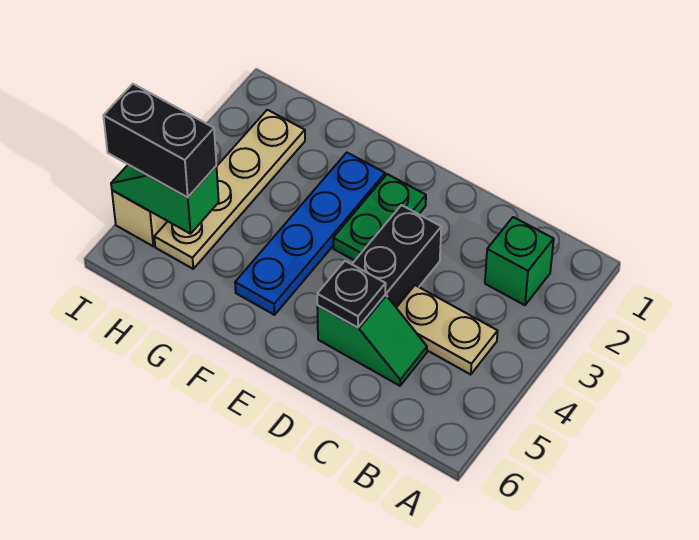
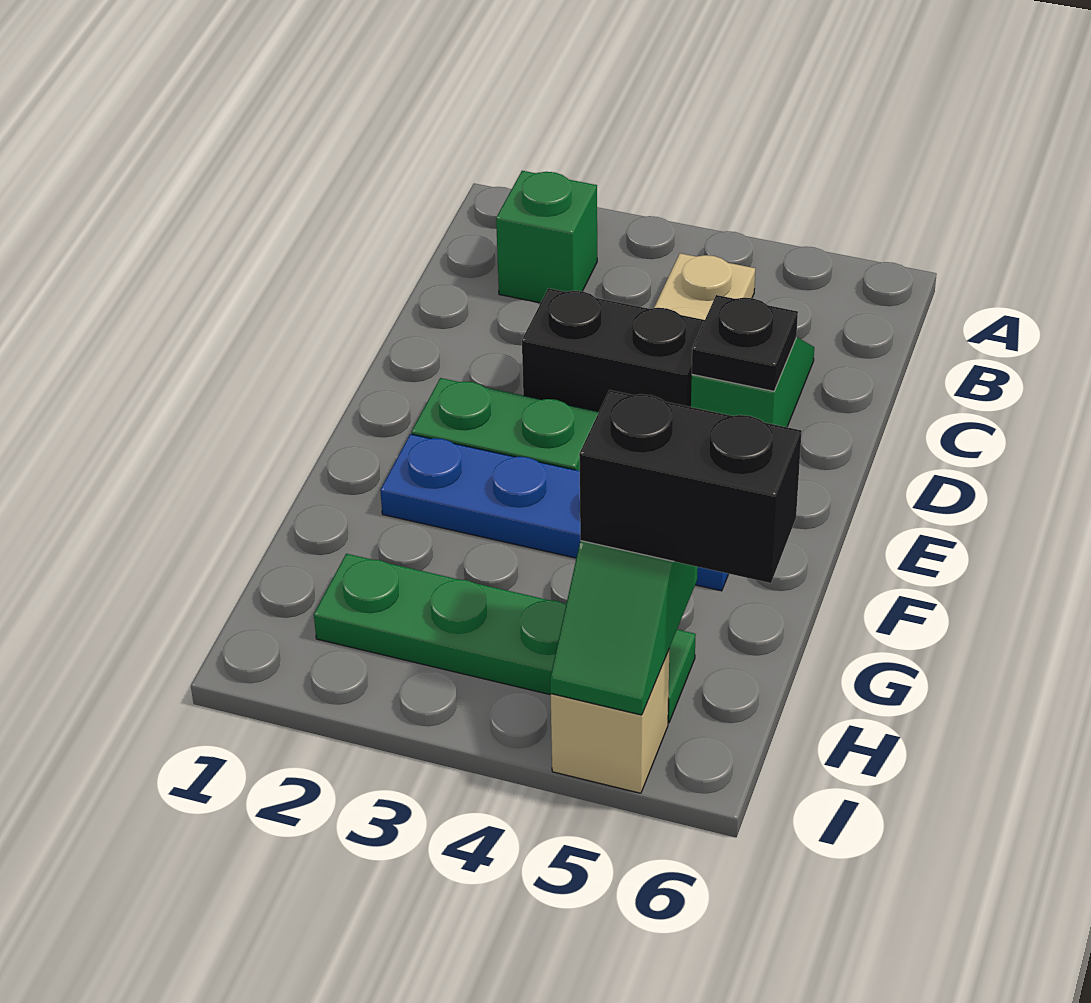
tan plate H2:H5 level 1 -> green plate H2:H5 level 1
black brick H5:I5 level 3 -> black brick H5:H6 level 3

